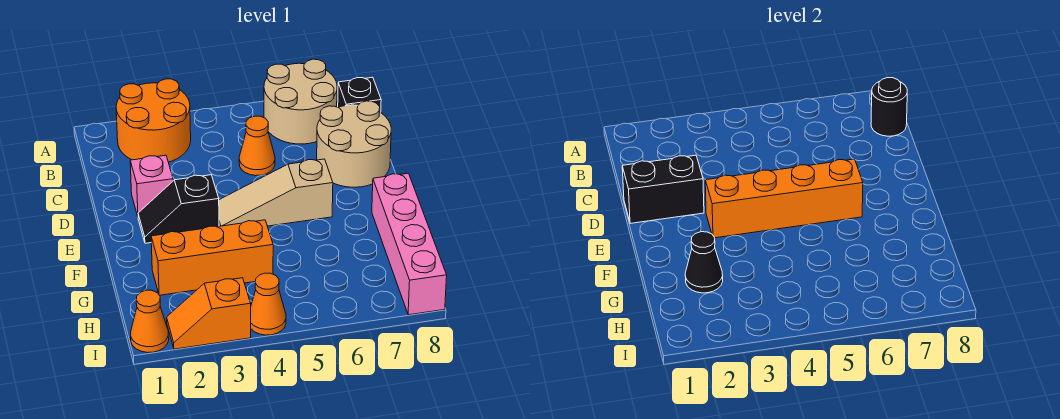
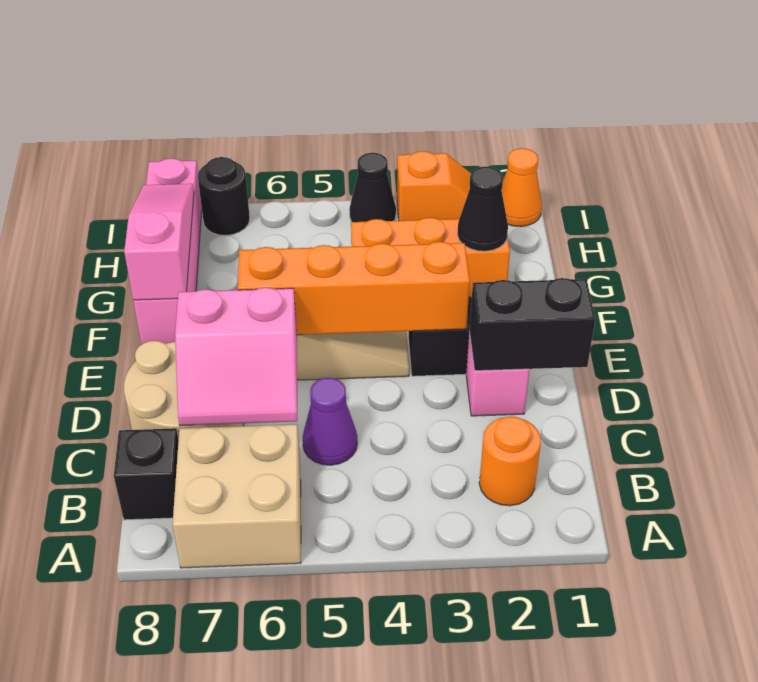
orange round brick A2:B3 level 1 -> orange round brick B2 level 1
tan round brick A6:B7 level 1 -> tan brick A6:B7 level 1
black round brick B8 level 2 -> black round brick I7 level 1
orange cone C5 level 1 -> purple cone C5 level 1
none -> pink slope C6:D7 level 2 top D
none -> pink slope F8:H8 level 2 top F
orange cone I4 level 1 -> black cone I4 level 1

